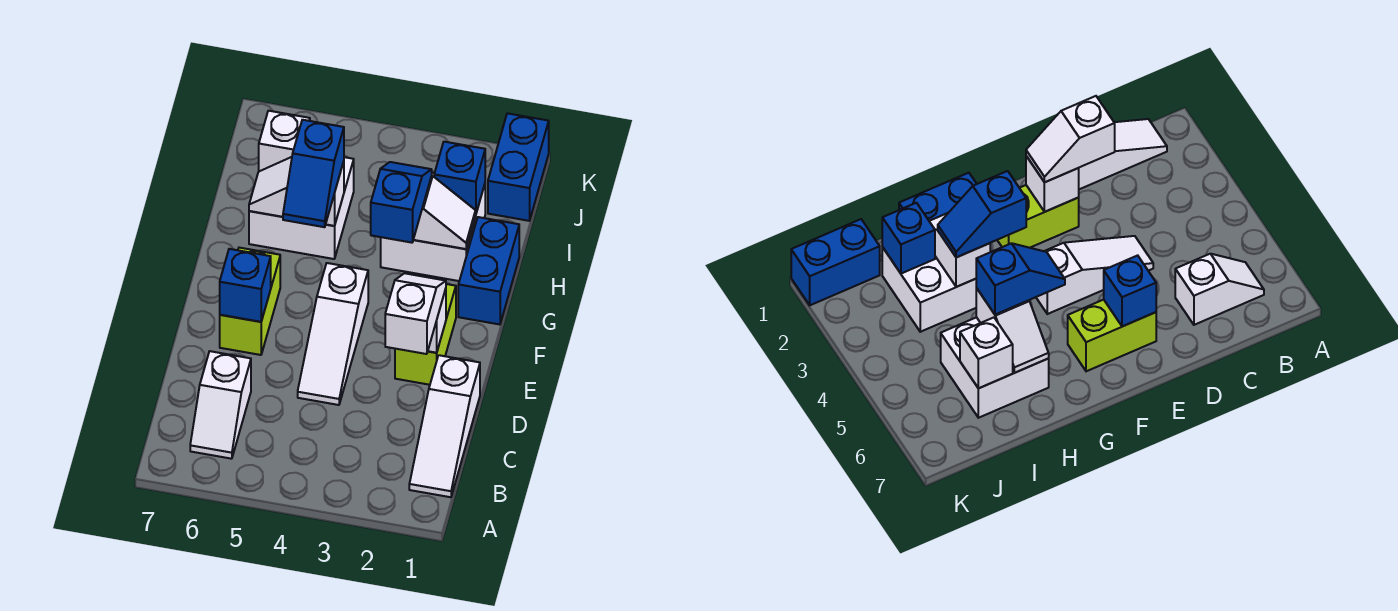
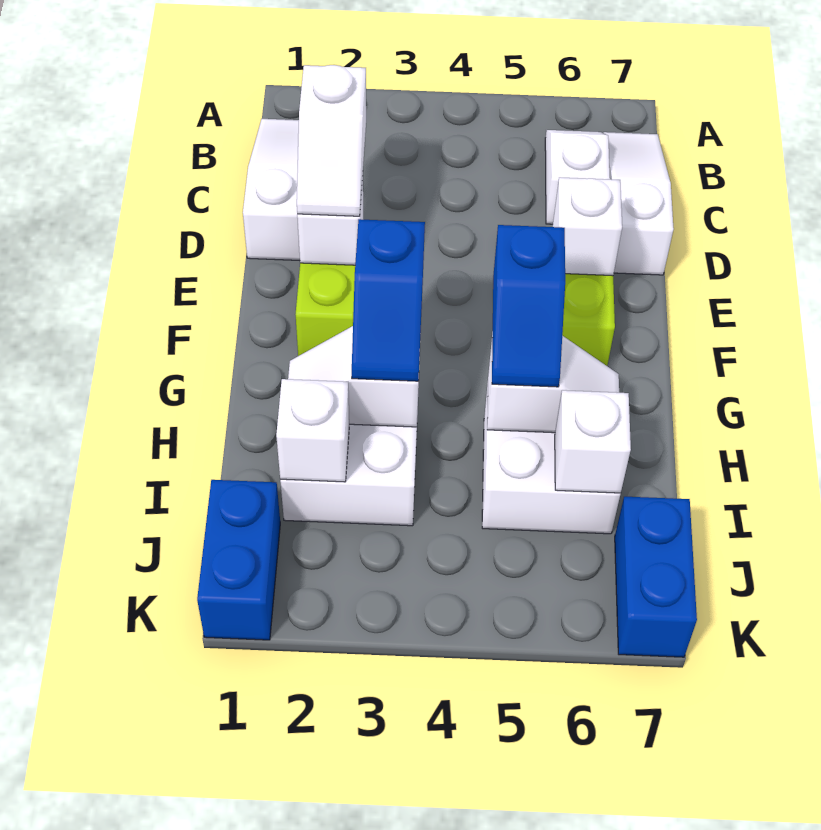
white slope D4:F4 level 1 top F -> white slope B7:D7 level 1 top D
blue brick E6 level 2 -> white brick E6 level 2
blue brick G1:H1 level 1 -> blue brick J7:K7 level 1
blue slope G5:H5 level 3 top H -> blue slope G5:H5 level 3 top G
blue brick I2 level 2 -> white brick I2 level 2

